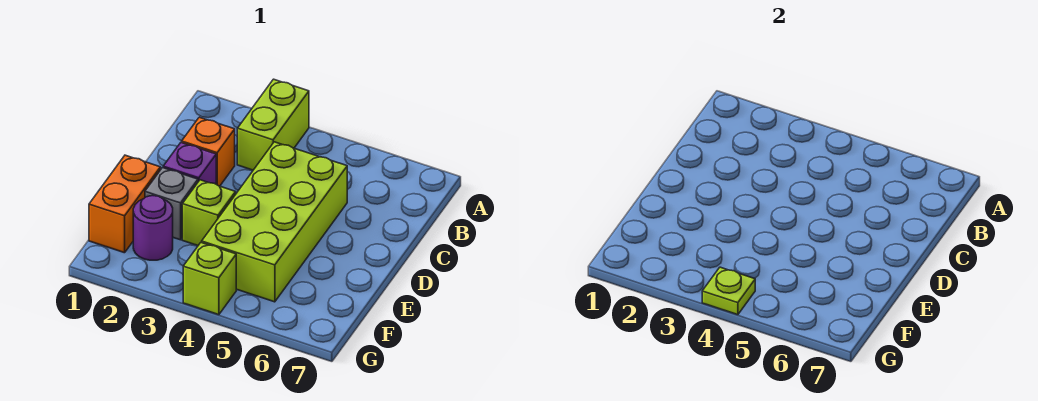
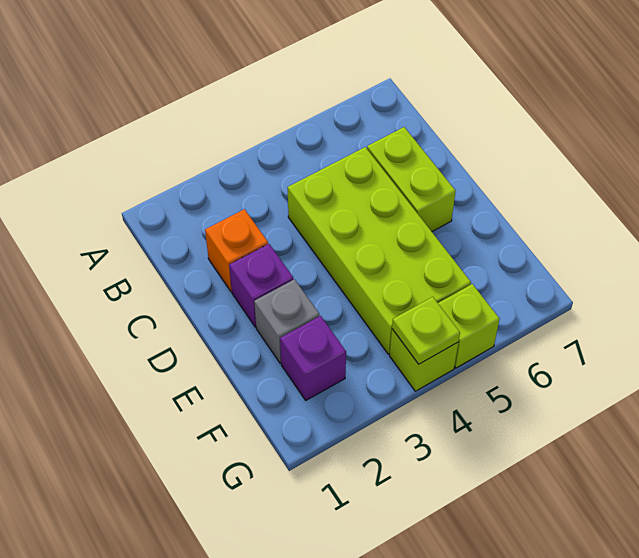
lime brick A3:B3 level 1 -> lime brick C6:D6 level 1
orange brick E1:F1 level 1 -> none
lime brick E3 level 1 -> lime brick G5 level 1
purple round brick F2 level 1 -> purple brick F2 level 1

